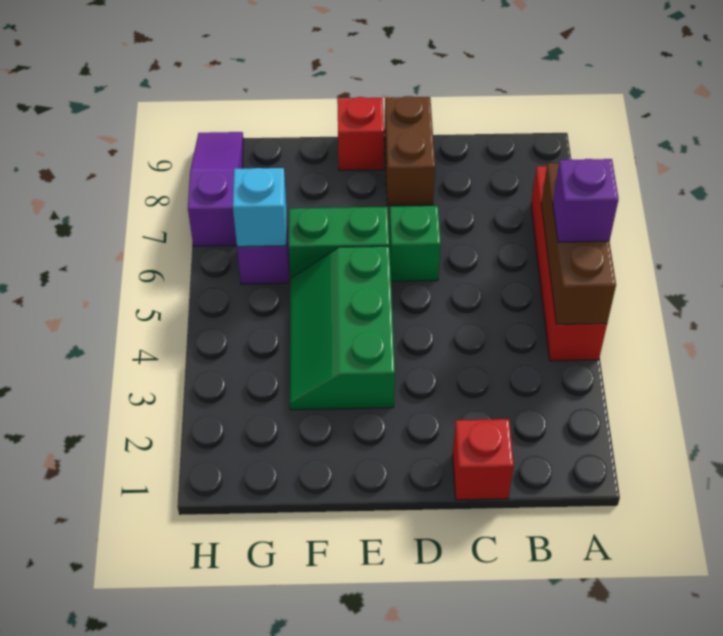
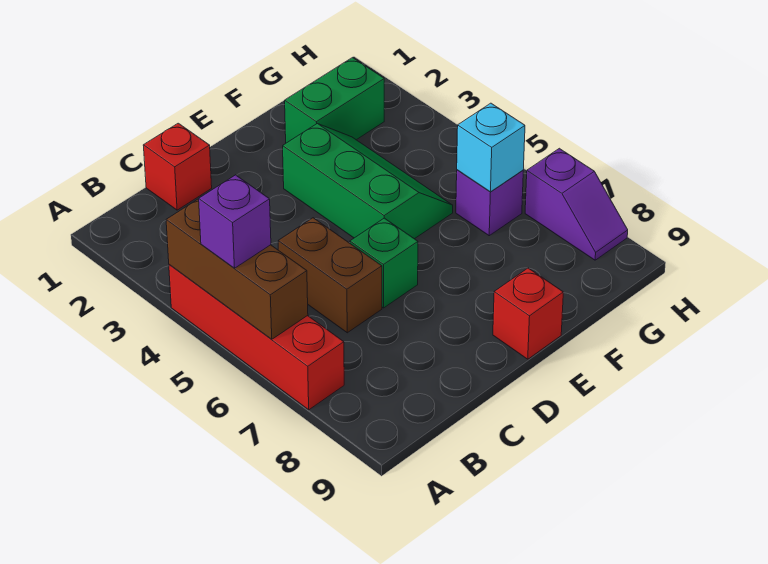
brown brick D8:D9 level 1 -> brown brick C5:C6 level 1
green brick E6:F6 level 1 -> green brick F2:G2 level 1
purple slope H7:H9 level 1 top 7 -> purple slope H7:H8 level 1 top 7

